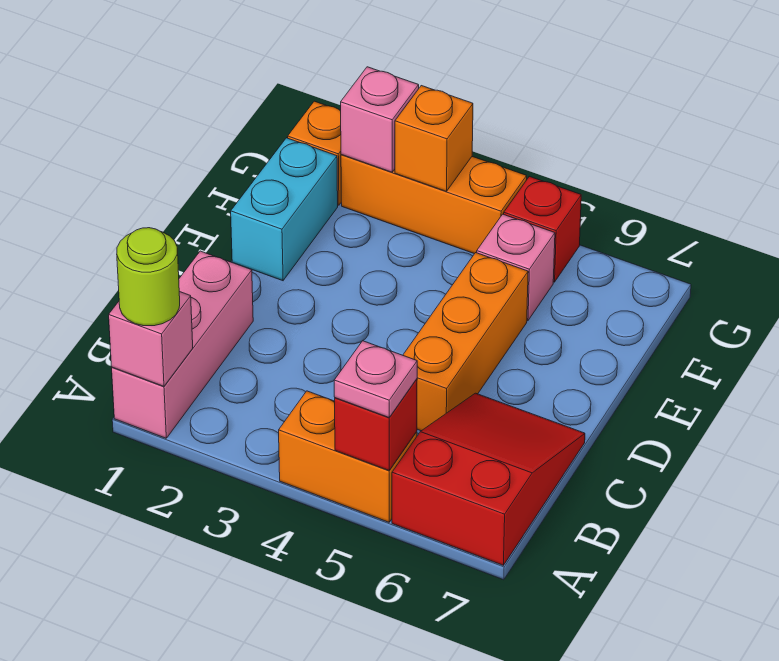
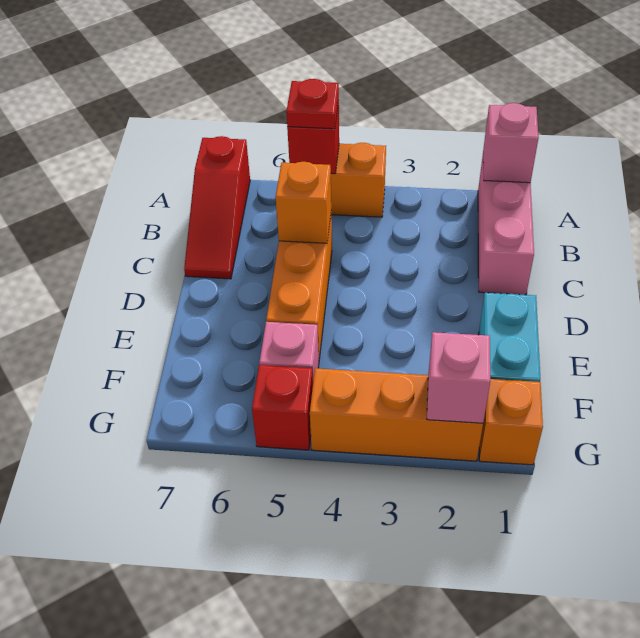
lime round brick A1 level 3 -> none
pink plate A5 level 3 -> red plate A5 level 3
red slope A6:C7 level 1 top A -> red slope A7:C7 level 1 top A
orange brick G3 level 2 -> orange brick C5 level 2

